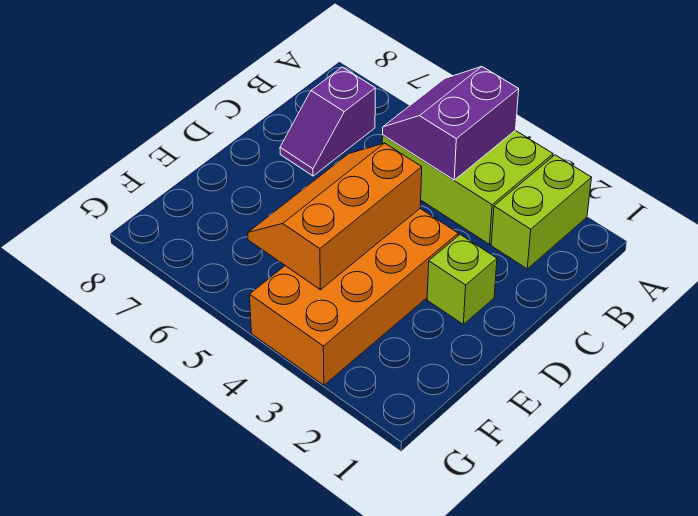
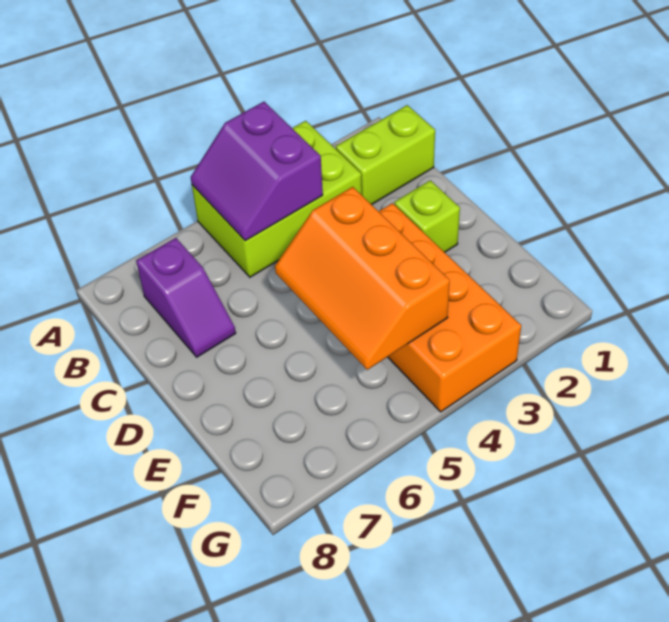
lime brick A2:B2 level 1 -> lime brick B1:B2 level 1

